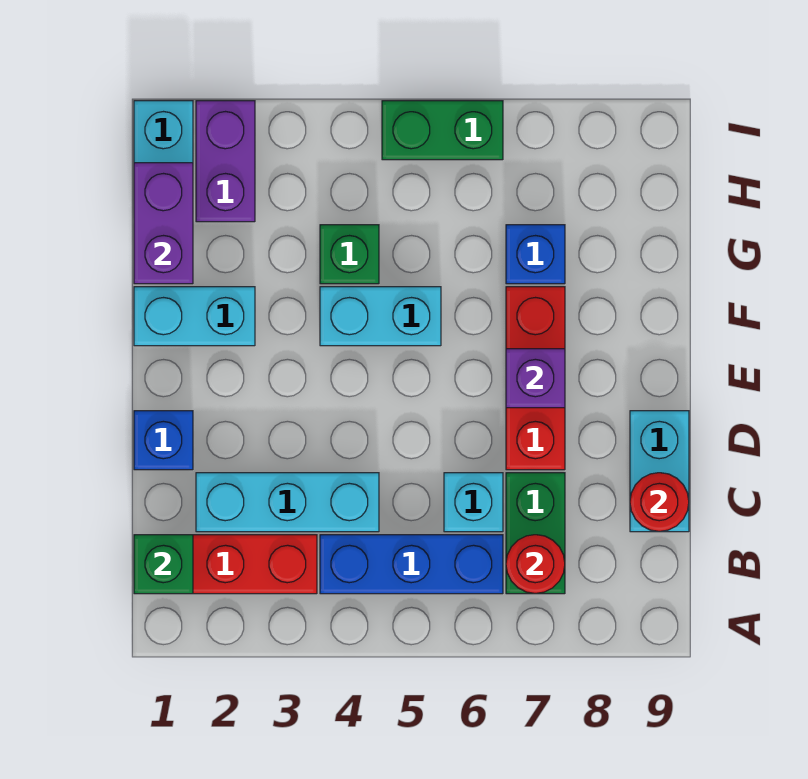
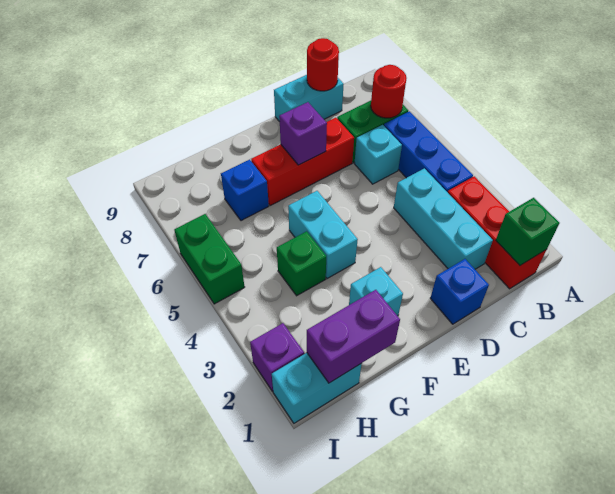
cyan brick F1:F2 level 1 -> cyan brick F2 level 1
purple brick H2:I2 level 1 -> purple brick I2 level 1

